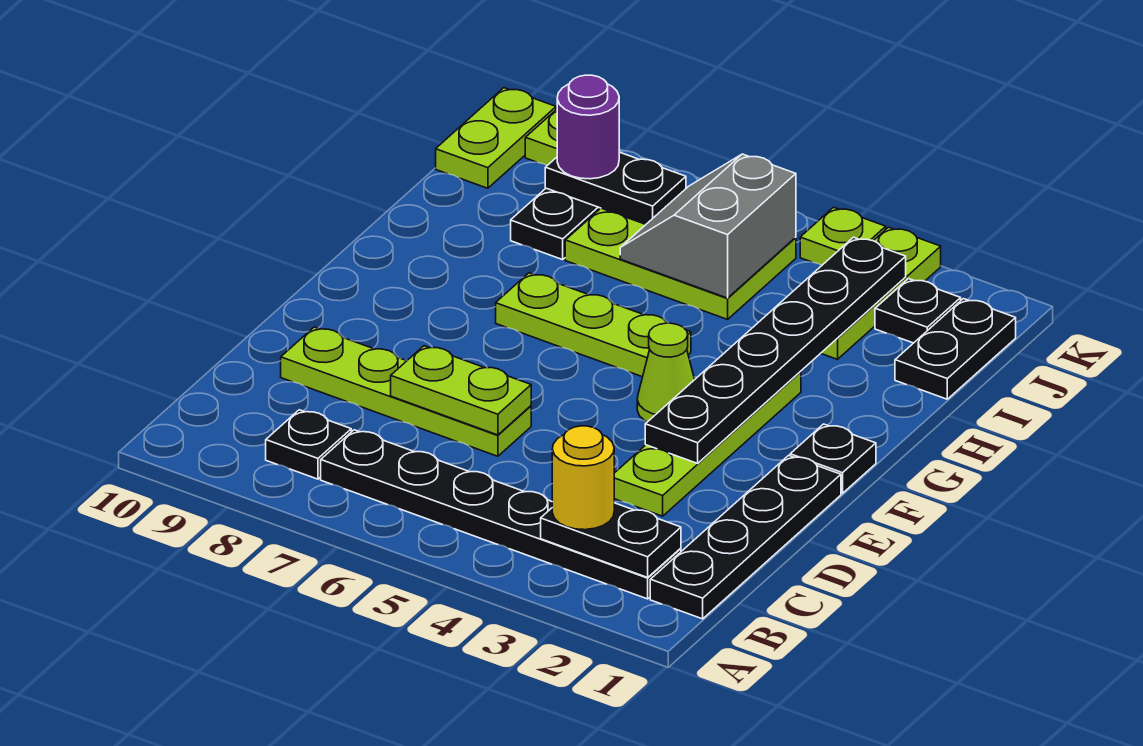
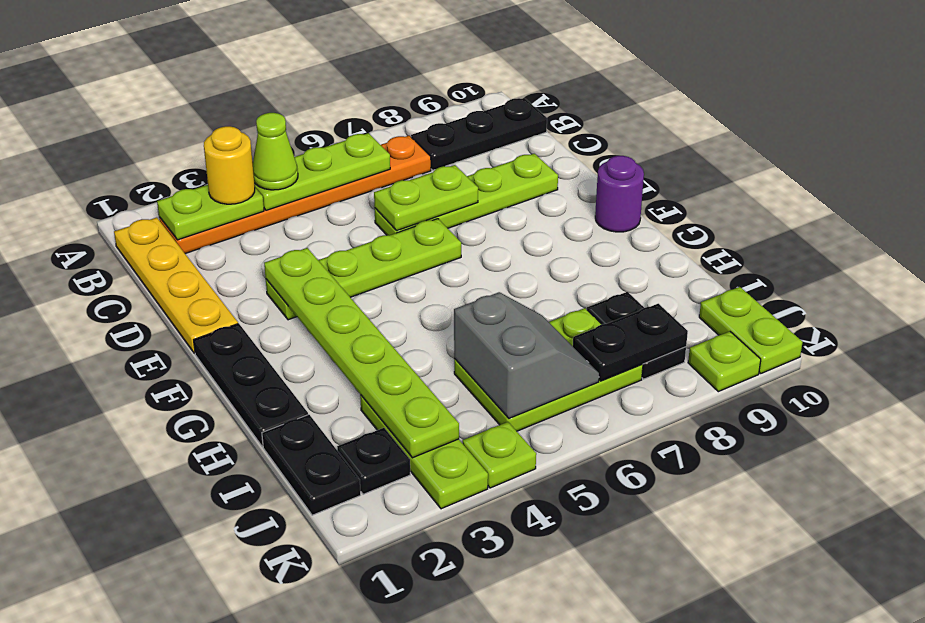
black plate B1:E1 level 1 -> yellow plate B1:E1 level 1
black plate B2:B7 level 1 -> orange plate B2:B7 level 1
black plate B2:B3 level 2 -> lime plate B2:B3 level 2
black plate B8 level 1 -> black plate B8:B10 level 1
lime plate D3:G3 level 1 -> lime plate E3:E6 level 1
black plate E3:J3 level 2 -> lime plate E3:J3 level 2
black plate F1 level 1 -> black plate F1:H1 level 1
lime cone F4 level 1 -> lime cone B4 level 3
lime plate G5:G7 level 1 -> lime plate B4:B6 level 2
purple round brick J8 level 3 -> purple round brick F10 level 1

